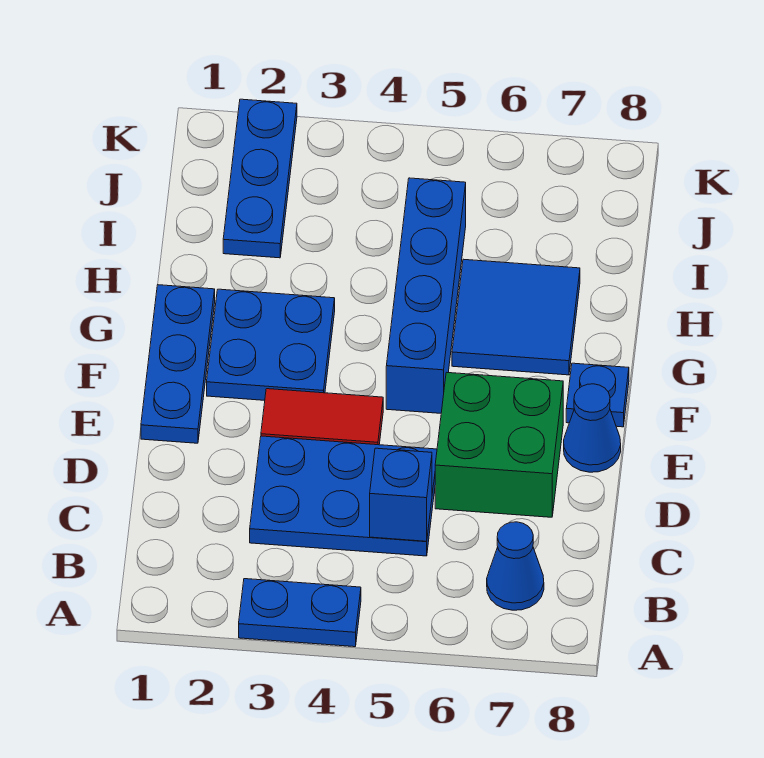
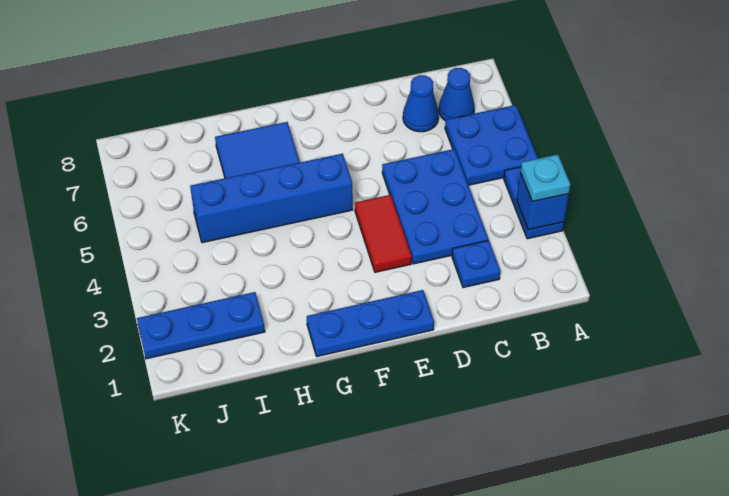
none -> cyan plate A3 level 3
blue brick C5 level 2 -> blue brick A3 level 2
green brick D6:E7 level 1 -> none
blue cone E8 level 1 -> blue cone C7 level 1
blue plate F2:G3 level 1 -> blue plate A5:B6 level 1
blue plate F8 level 1 -> blue plate C2 level 1

